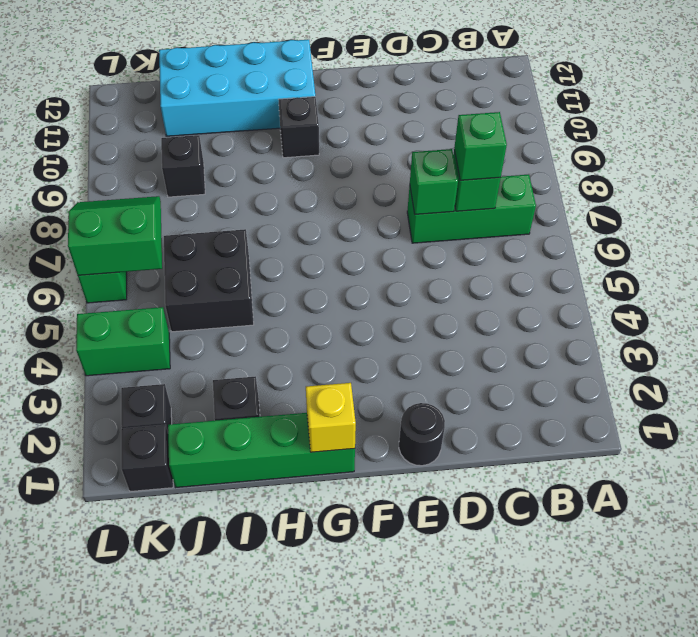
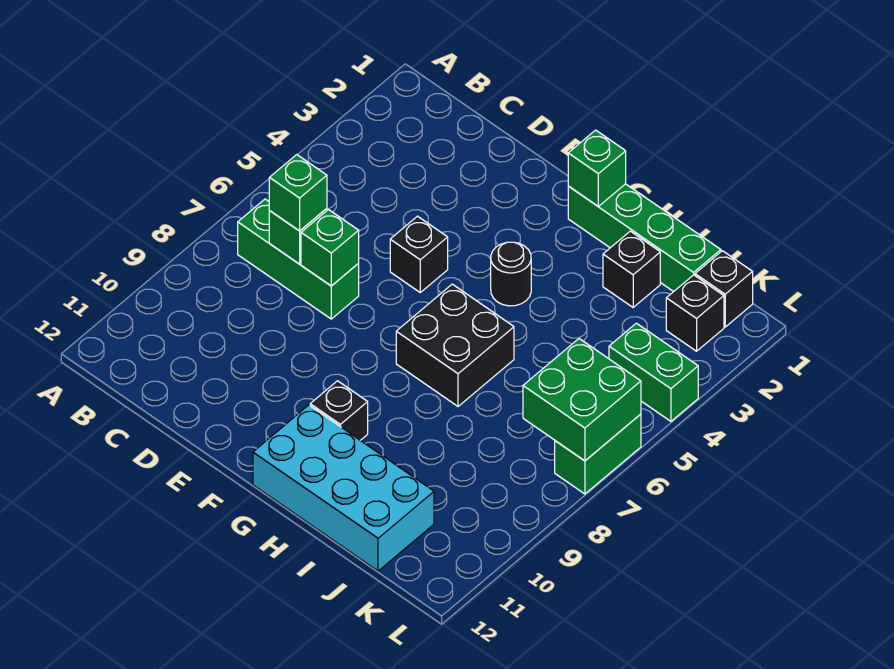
black round brick E1 level 1 -> black round brick G4 level 1
yellow brick G1 level 2 -> green brick G1 level 2
black brick I5:J6 level 1 -> black brick G6:H7 level 1
black brick J9 level 1 -> black brick E5 level 1
green slope K6:L7 level 2 top 6 -> green brick K6:L7 level 2

